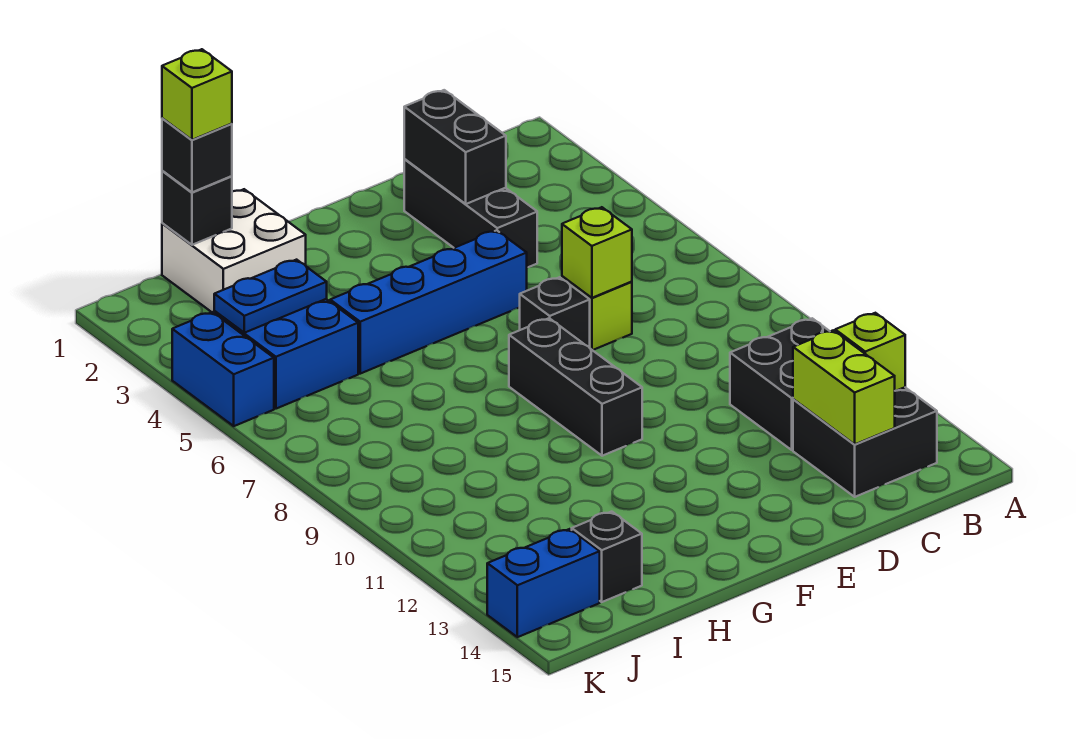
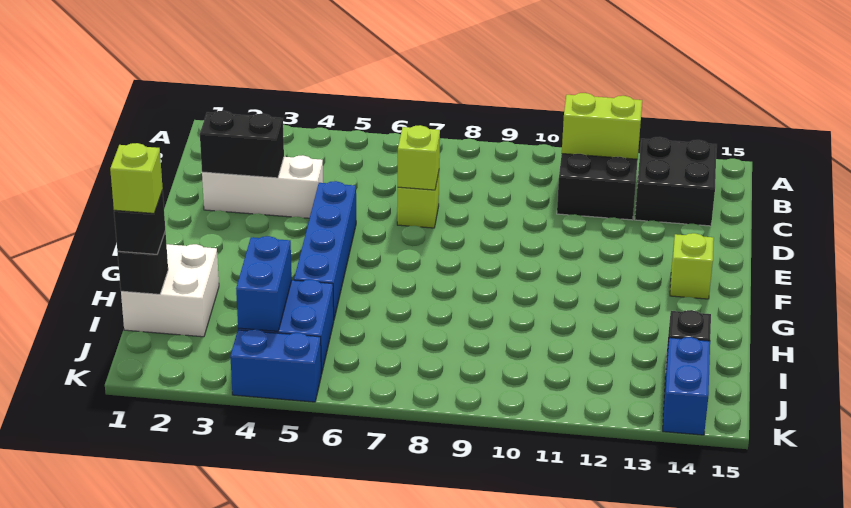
lime brick B13 level 2 -> lime brick F14 level 1
lime brick C13:C14 level 2 -> lime brick B11:B12 level 2
black brick D2:D4 level 1 -> white brick D2:D4 level 1
black brick E7 level 1 -> none
black brick F8:F10 level 1 -> none
blue plate I4:J4 level 2 -> blue brick I4:J4 level 2

